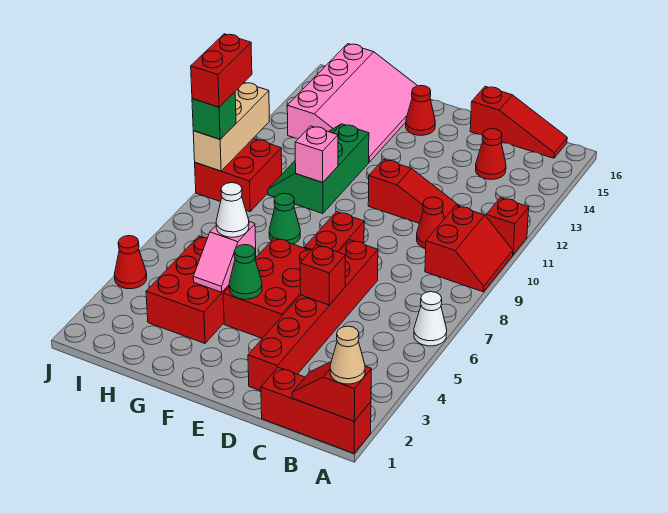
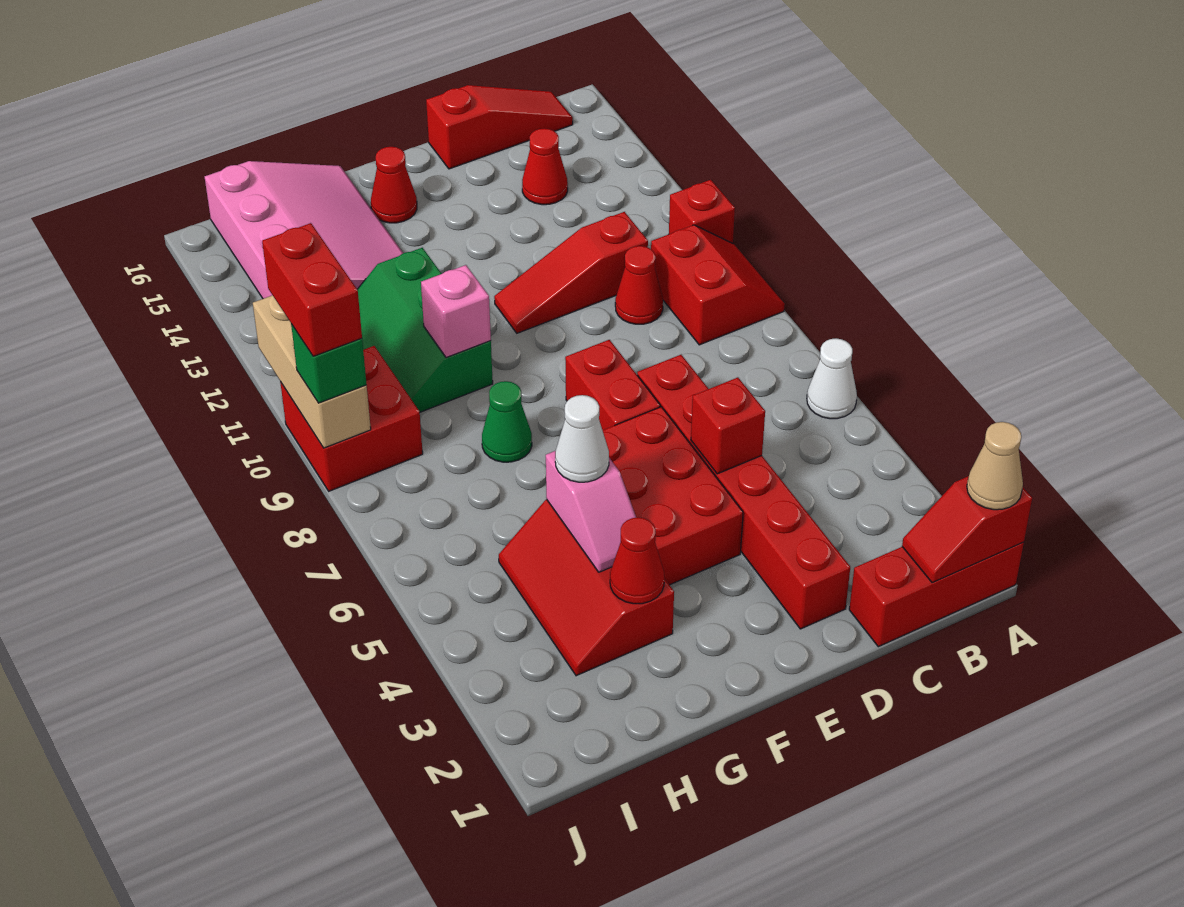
red slope C11:E11 level 1 top E -> red slope C11:E11 level 1 top C
green cone F4 level 2 -> none
red brick G3:H5 level 1 -> red slope G3:H5 level 1 top G
red cone J4 level 1 -> red cone G3 level 2

